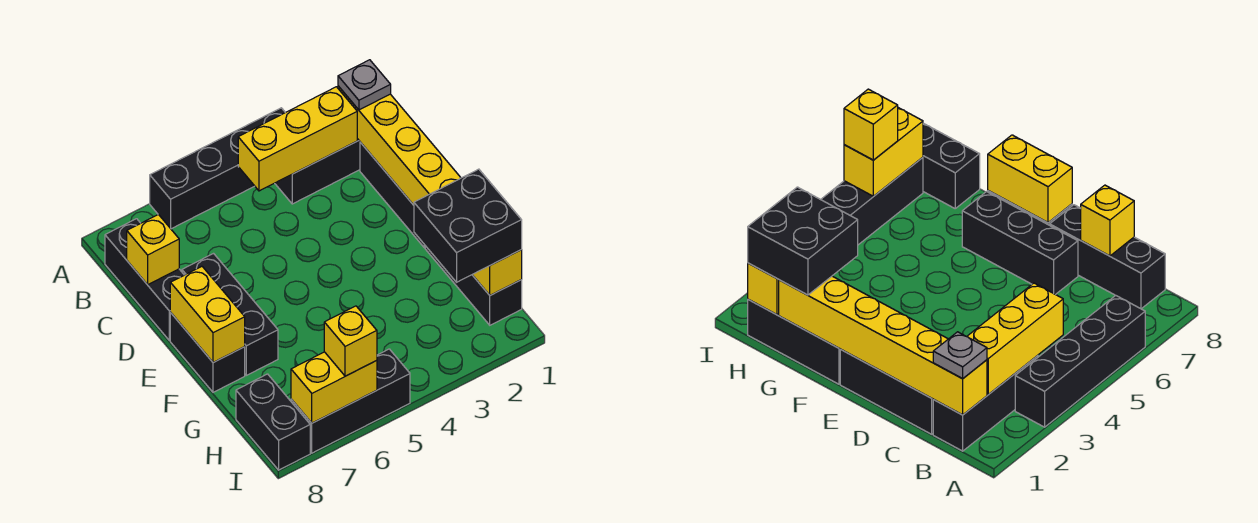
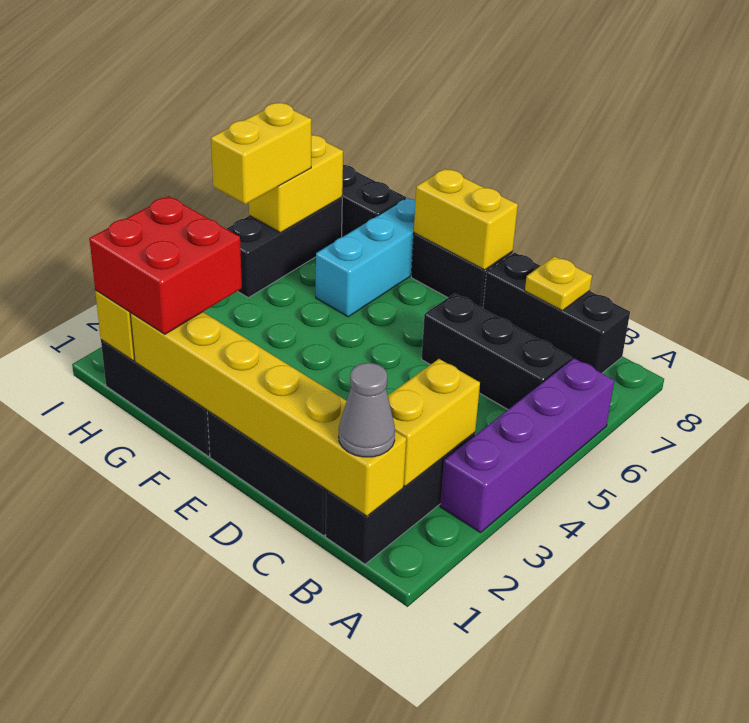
black brick A3:A6 level 1 -> purple brick A3:A6 level 1
grey plate B1 level 3 -> grey cone B1 level 3
yellow brick B2:B4 level 2 -> yellow brick B2:B3 level 2
yellow brick C8 level 2 -> yellow plate C8 level 2
black brick D7:F7 level 1 -> black brick B6:D6 level 1
black brick G1:H2 level 3 -> red brick G1:H2 level 3
none -> cyan brick G6:G8 level 1
yellow brick I6 level 3 -> yellow brick I5:I6 level 3

